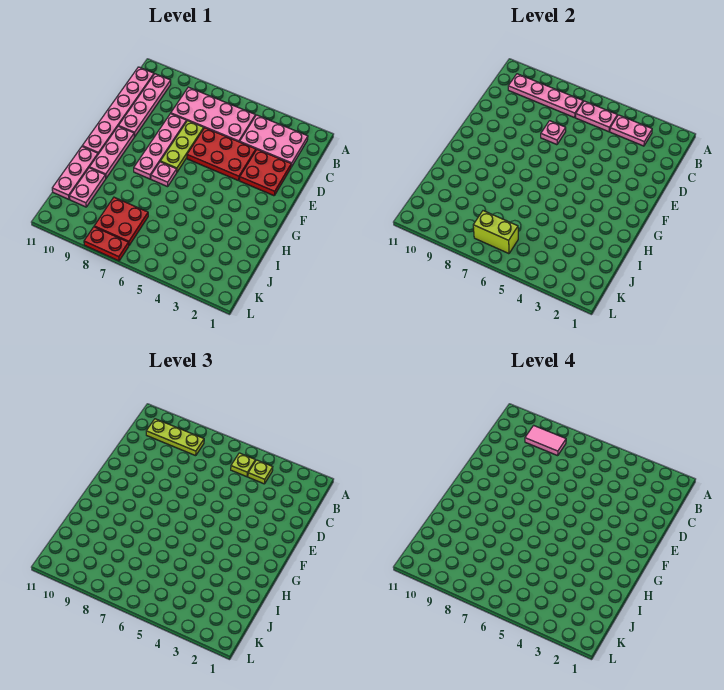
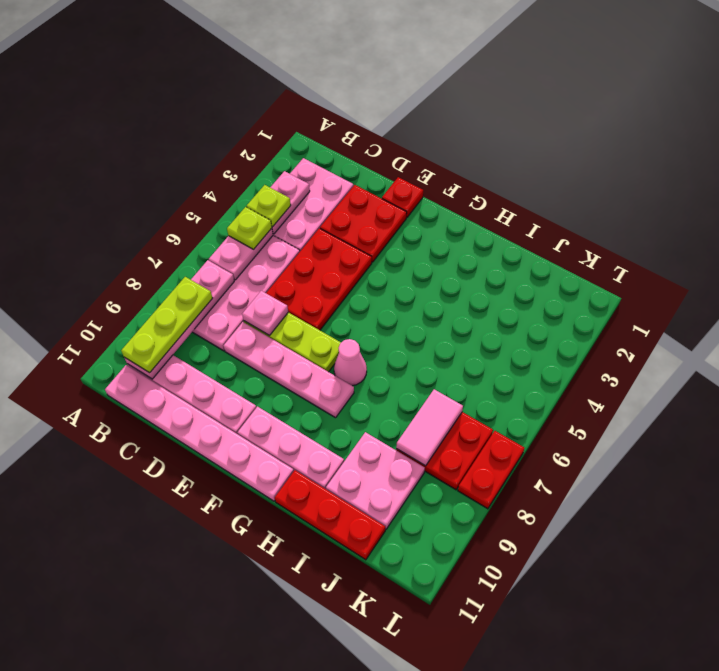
pink tile B8:B9 level 4 -> pink tile J7:J8 level 2
none -> red plate E1 level 1
pink plate G7 level 1 -> pink cone G7 level 1
pink plate H11:J11 level 1 -> red plate H11:J11 level 1
pink plate I10:J10 level 1 -> pink plate I9:J10 level 1
lime brick K6:K7 level 2 -> none

